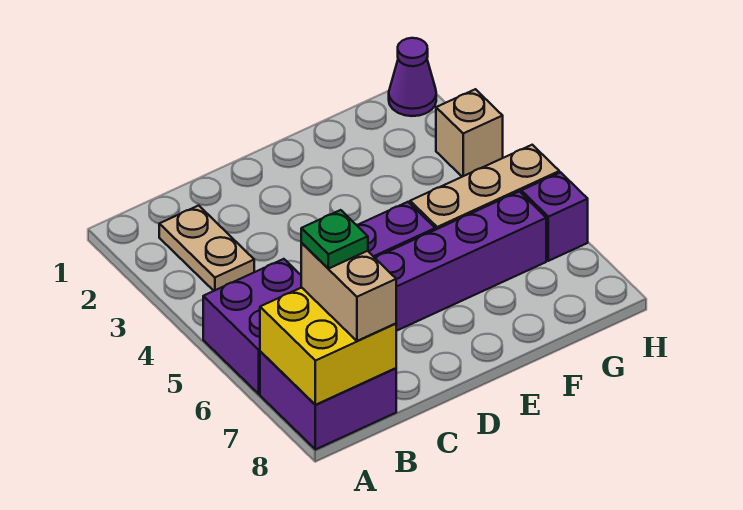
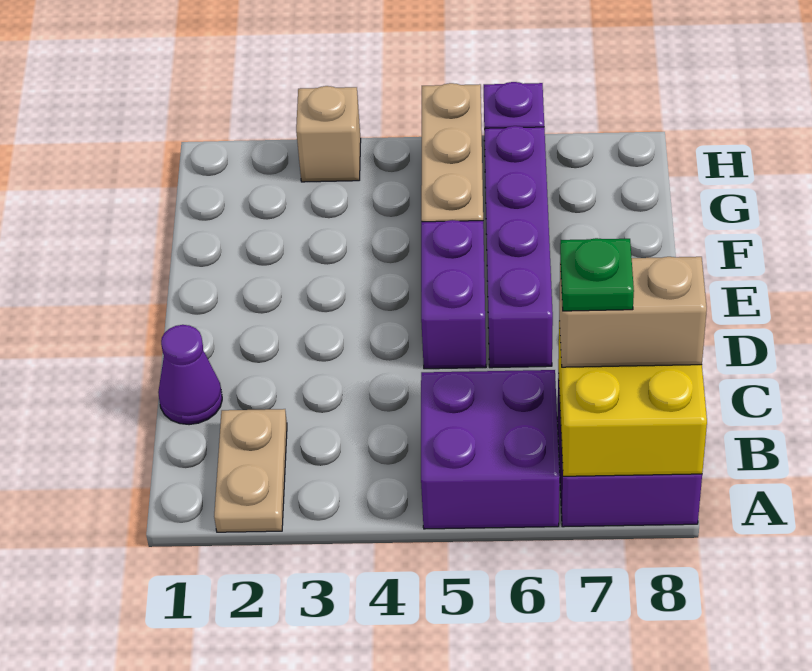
tan plate B2:B3 level 1 -> tan plate A2:B2 level 1
purple cone H1 level 1 -> purple cone C1 level 1

